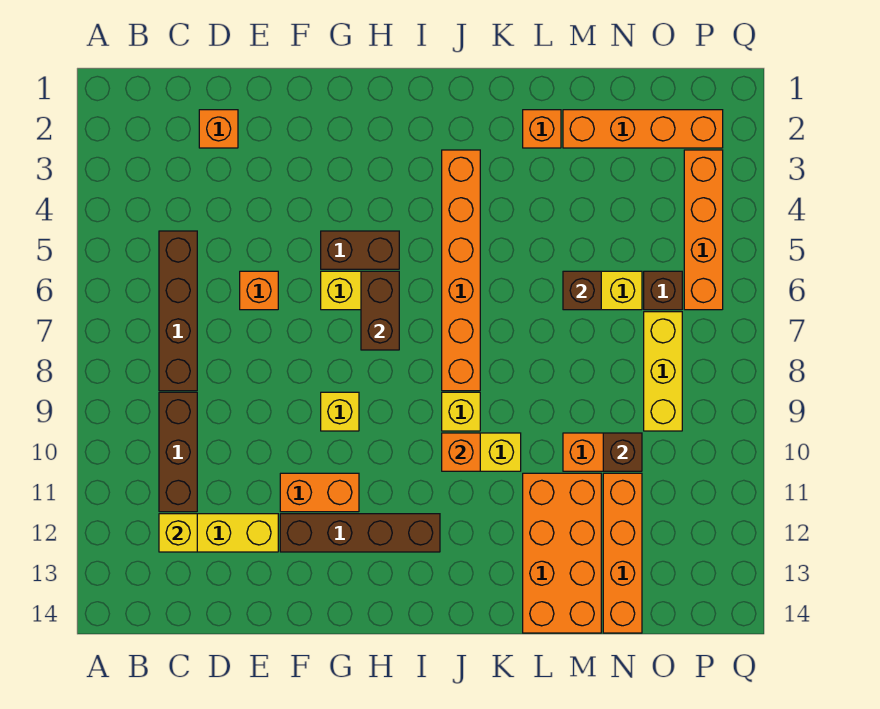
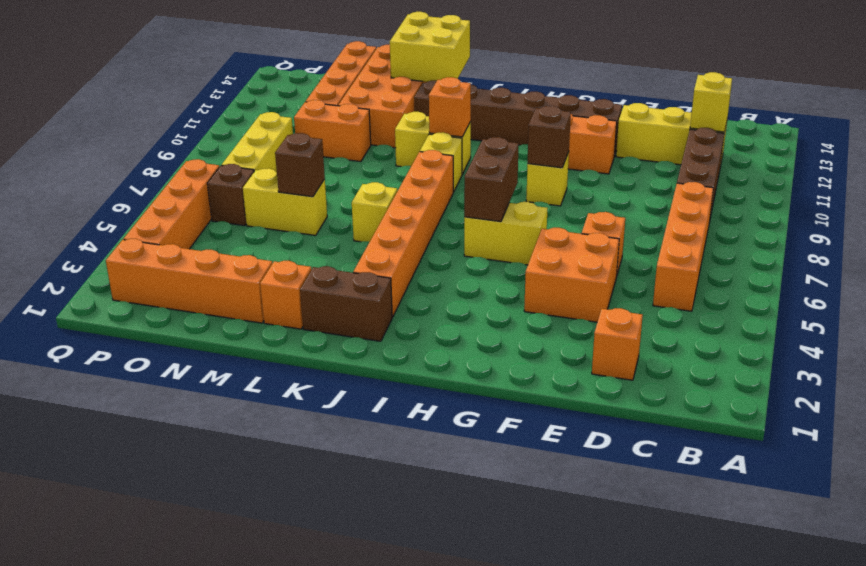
brown brick C5:C8 level 1 -> orange brick C5:C8 level 1
none -> orange brick E4:F5 level 1
brown brick F12:I12 level 1 -> brown brick F12:K12 level 1
brown brick G5:H5 level 1 -> brown brick J2:K2 level 1
none -> yellow brick K6 level 1
none -> yellow brick K13:L14 level 2
brown brick N10 level 2 -> brown brick G9 level 2

